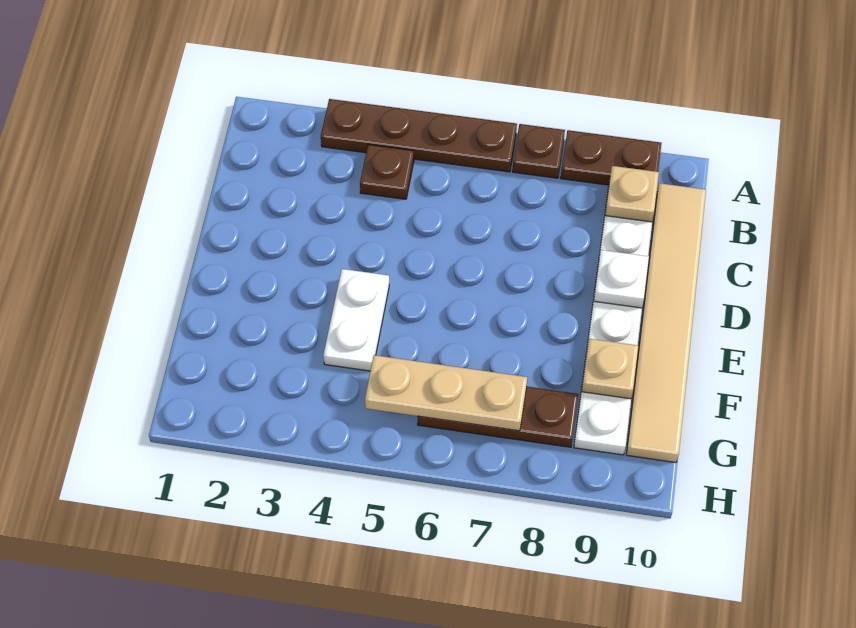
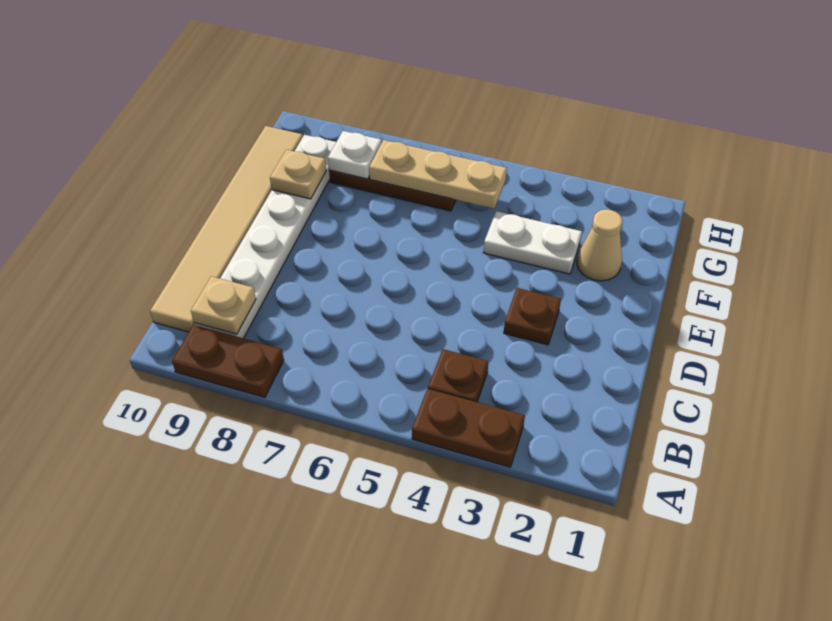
brown plate A3:A6 level 1 -> brown plate A3:A4 level 1
brown plate A7 level 1 -> brown plate D3 level 1
white plate D9 level 2 -> white plate G8 level 2
white plate E4:F4 level 1 -> white plate F3:F4 level 1
none -> tan cone F2 level 1

